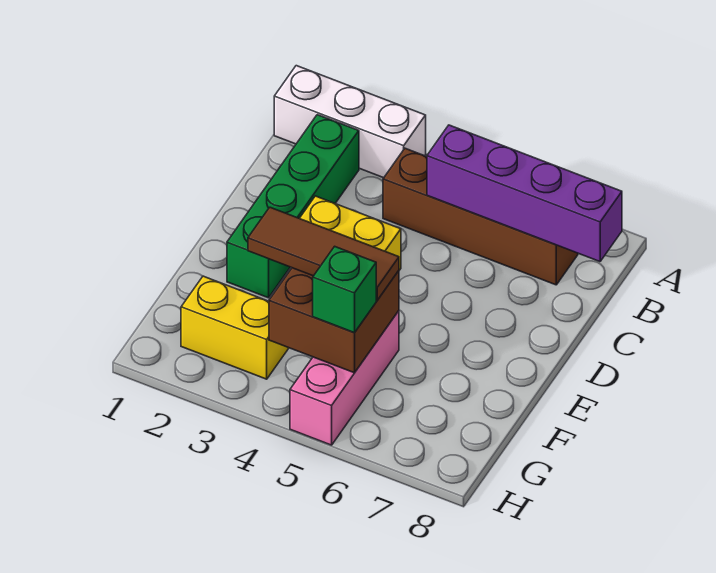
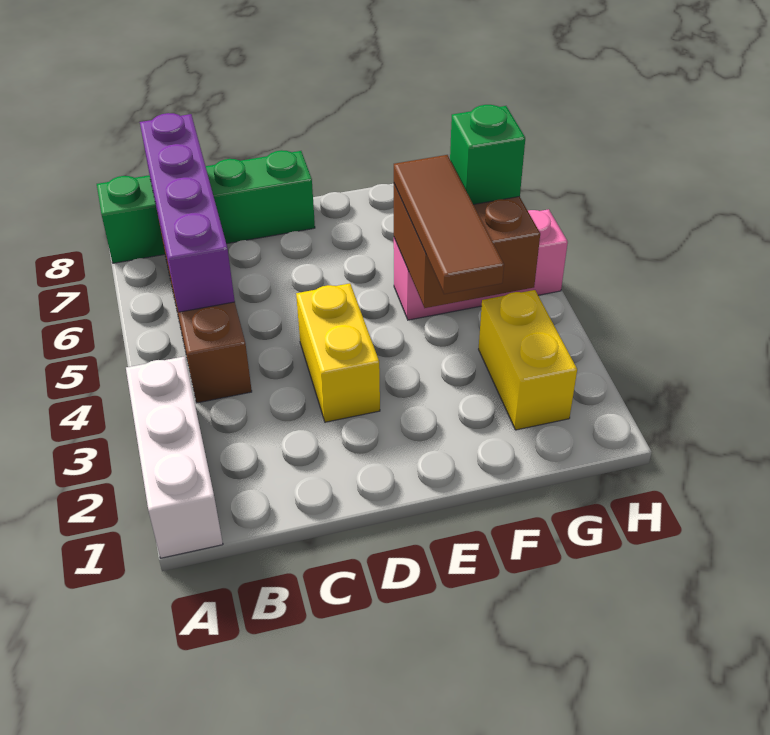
green brick B2:E2 level 1 -> green brick A8:D8 level 1

